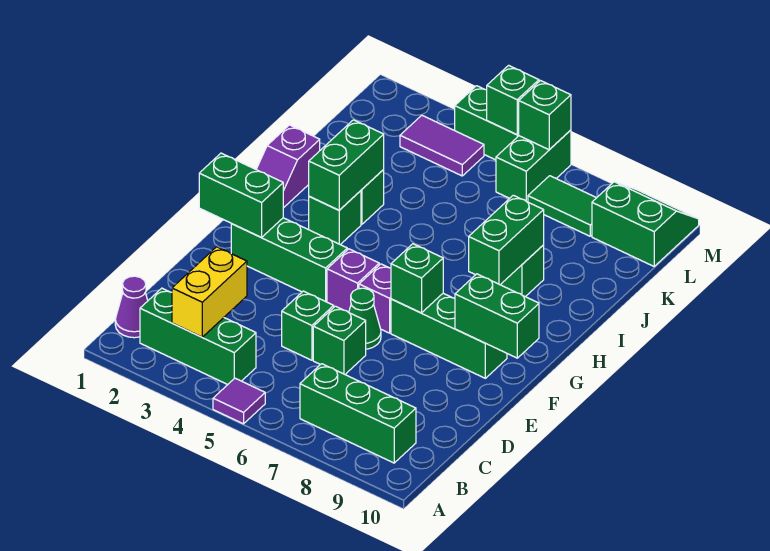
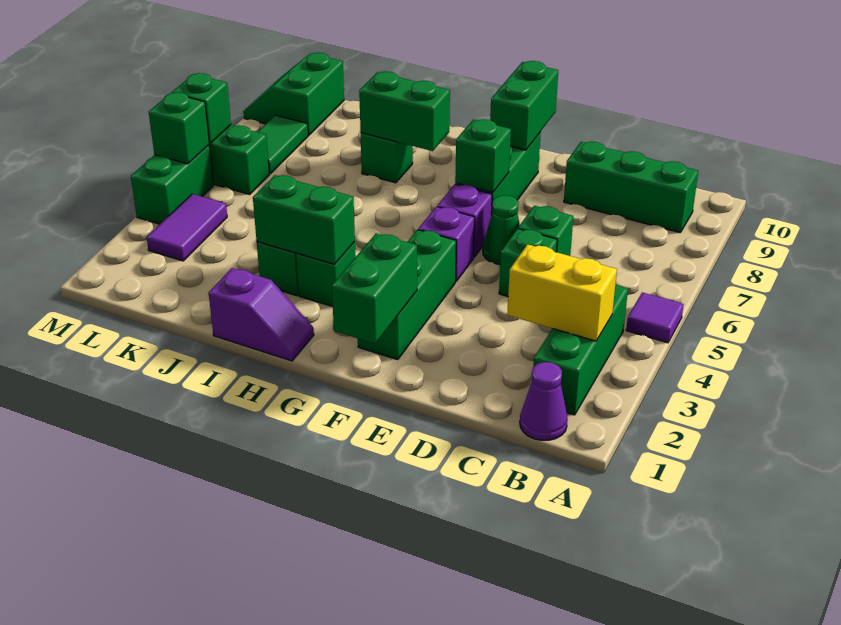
green brick B7:B9 level 1 -> green brick B9:D9 level 1

